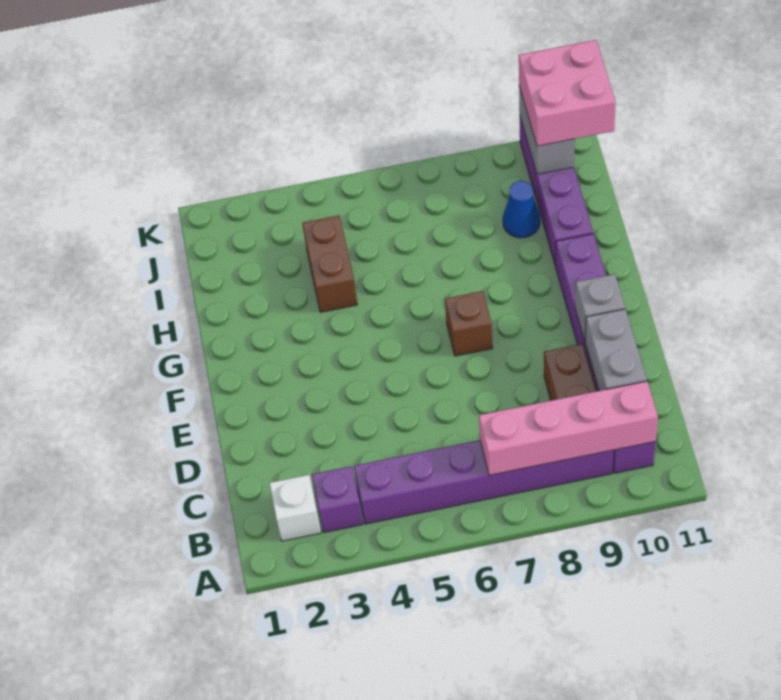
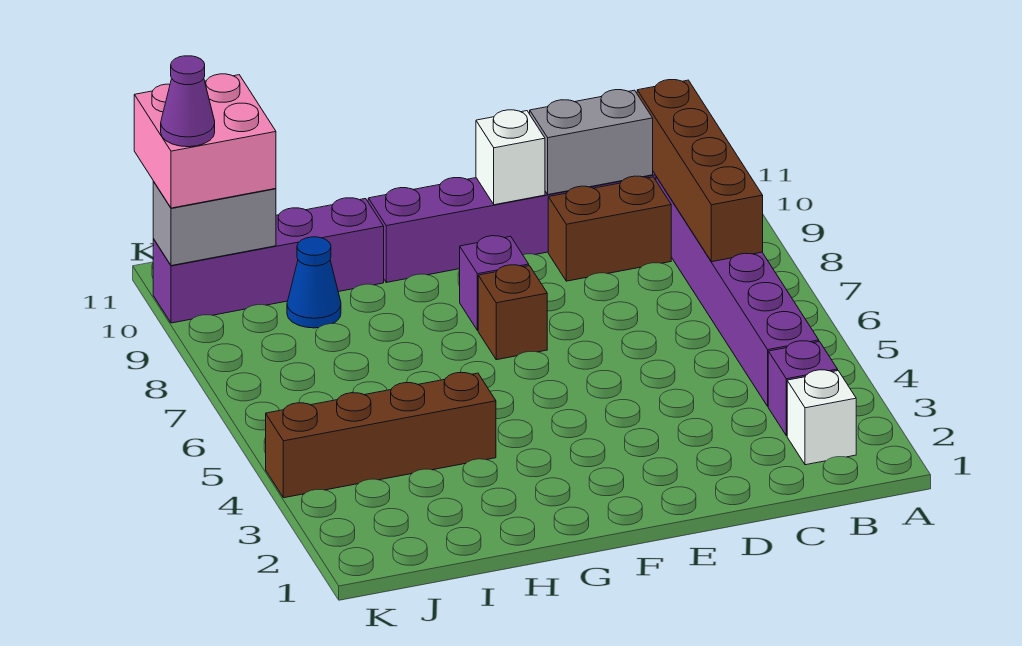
pink brick B7:B10 level 2 -> brown brick B7:B10 level 2
grey brick E10 level 2 -> white brick E10 level 2
none -> purple brick F8 level 1
brown brick H4:I4 level 1 -> brown brick H4:K4 level 1
none -> purple cone K10 level 4

